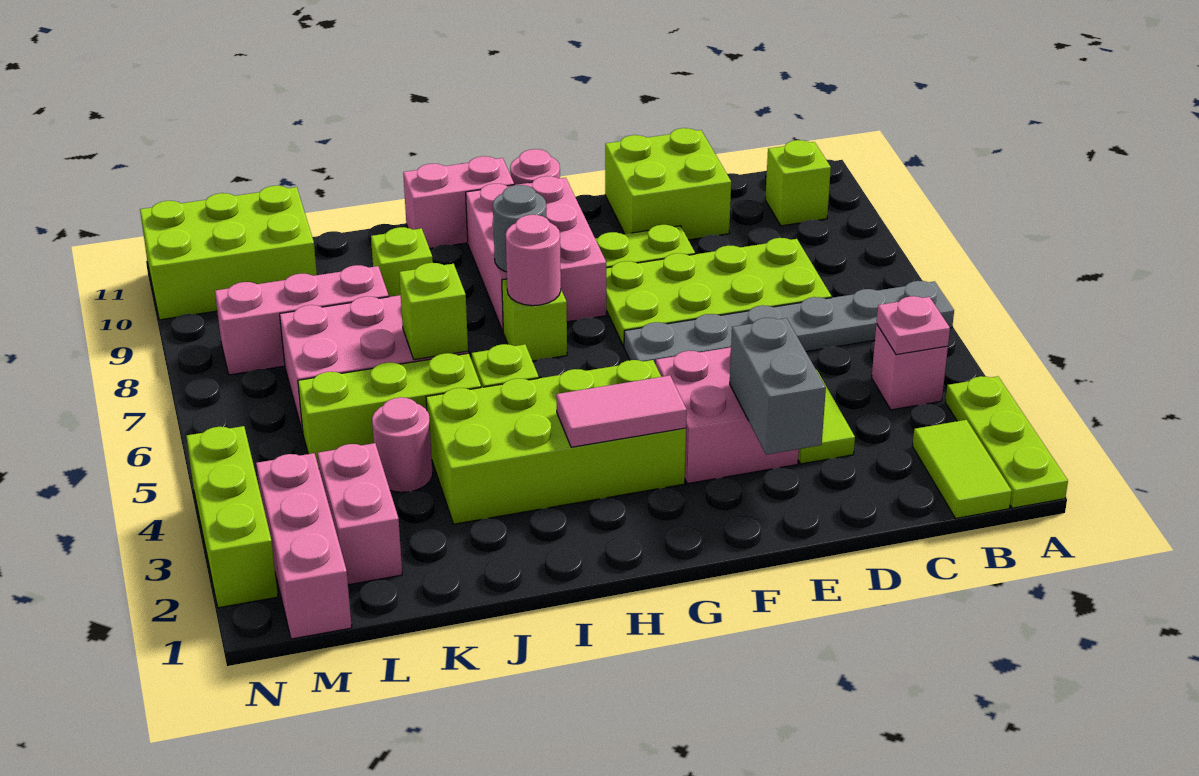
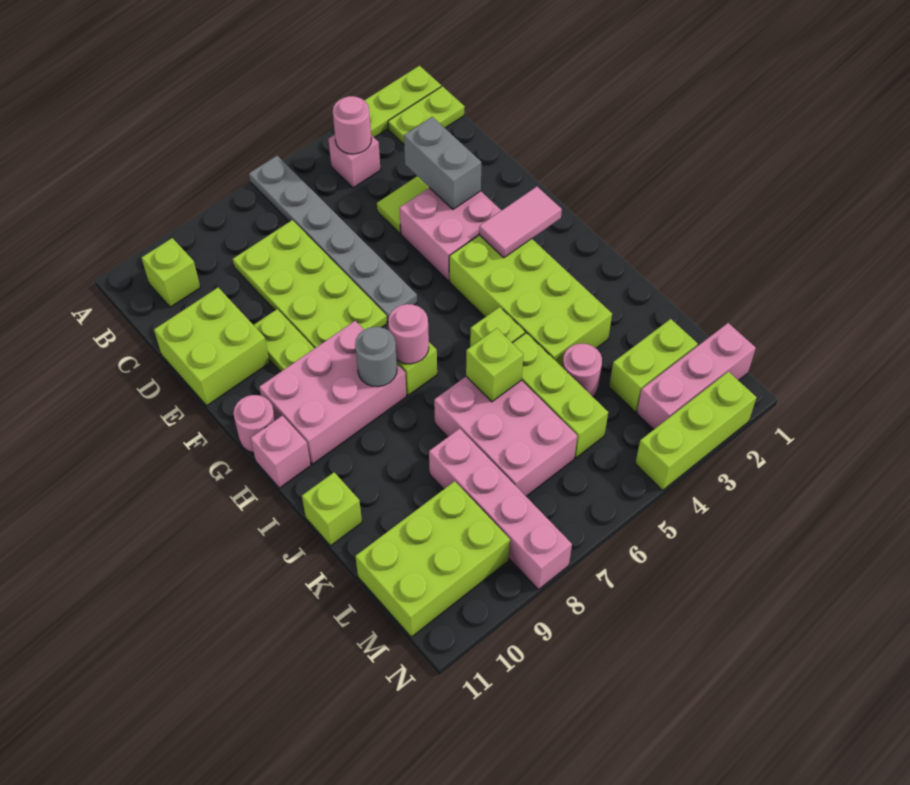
lime tile B1:B2 level 1 -> lime plate B1:B2 level 1
pink plate B4 level 2 -> pink round brick B4 level 2
grey brick E2:E3 level 2 -> grey brick D3:E3 level 2
pink tile G3:H3 level 2 -> pink tile G2:G3 level 2
pink brick H11:I11 level 1 -> pink brick H11 level 1
lime brick J9 level 1 -> lime brick J11 level 1
pink brick K8:M8 level 1 -> pink brick K8:N8 level 1
pink brick L2:L3 level 1 -> lime brick L2:L3 level 1
lime brick L10:N11 level 1 -> lime brick L9:M11 level 1

